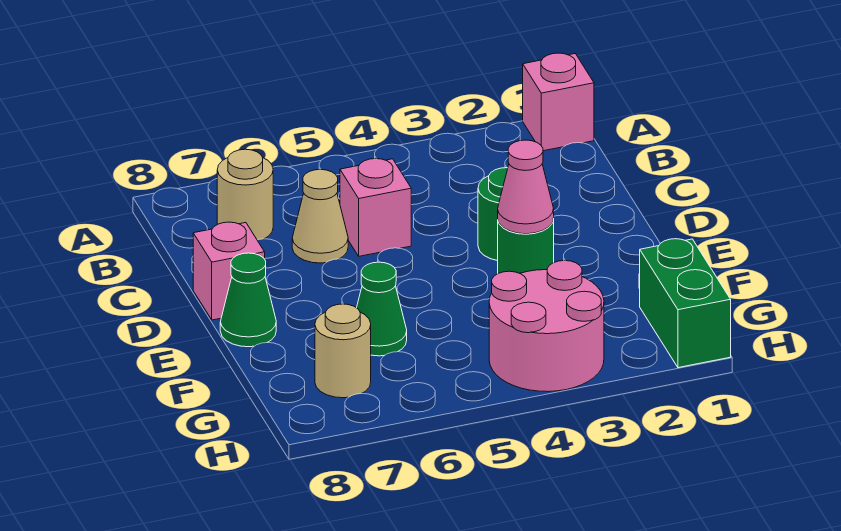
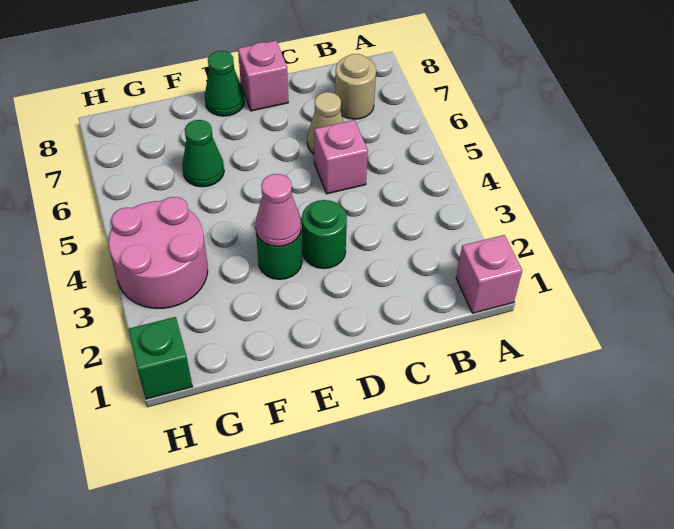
green brick G1:H1 level 1 -> green brick H1 level 1
tan round brick G7 level 1 -> none

